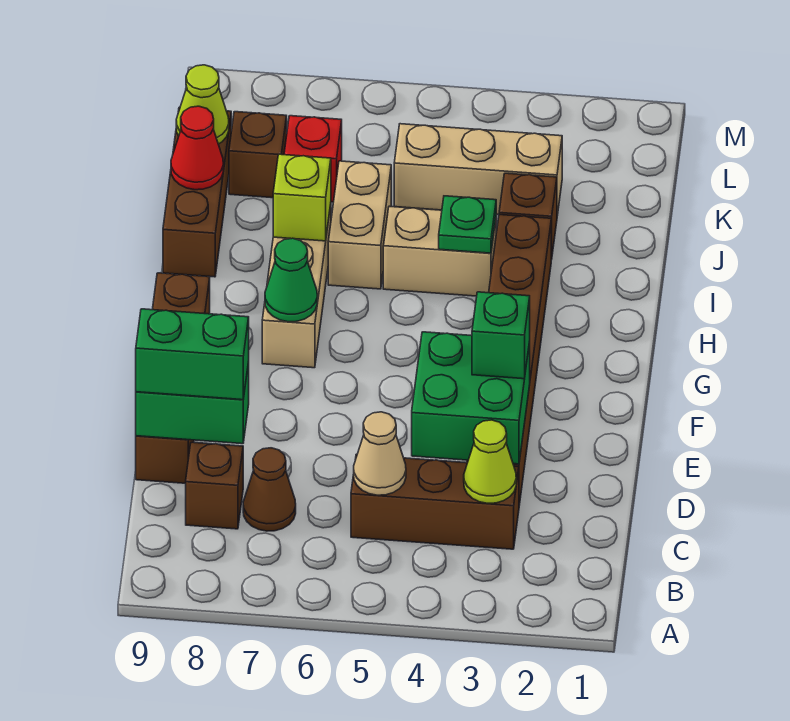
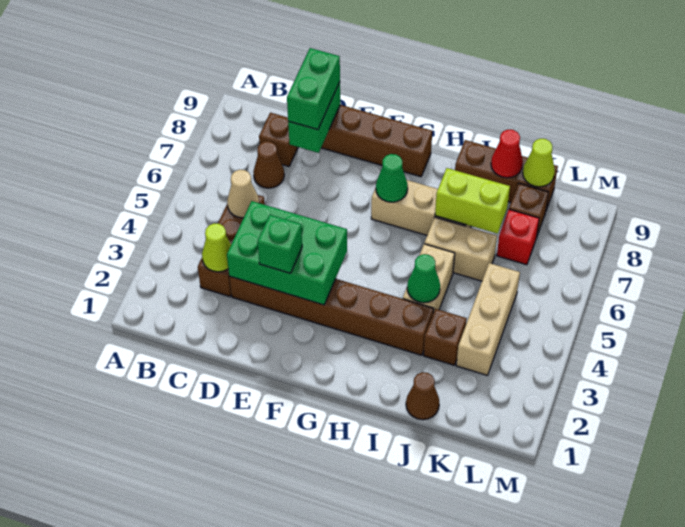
green brick D3:E4 level 2 -> green brick D3:F4 level 2
green plate I4 level 2 -> green cone I4 level 2
lime brick I7 level 2 -> lime brick I7:J7 level 2
none -> brown cone J1 level 1

